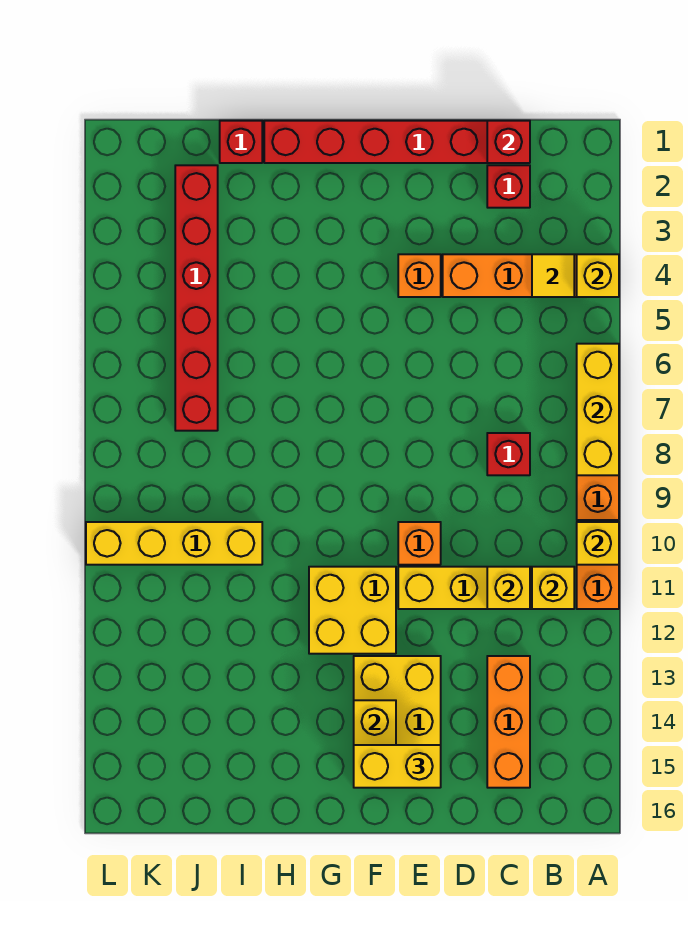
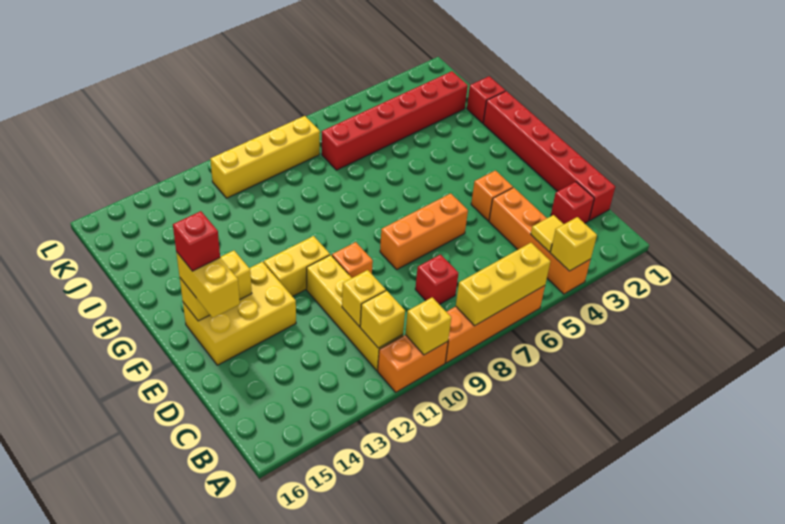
red brick C1 level 2 -> red brick F15 level 4
orange brick C13:C15 level 1 -> orange brick E6:E8 level 1
yellow brick F11:G12 level 1 -> yellow brick F11:F12 level 1
yellow brick I10:L10 level 1 -> yellow brick K8:K11 level 1

